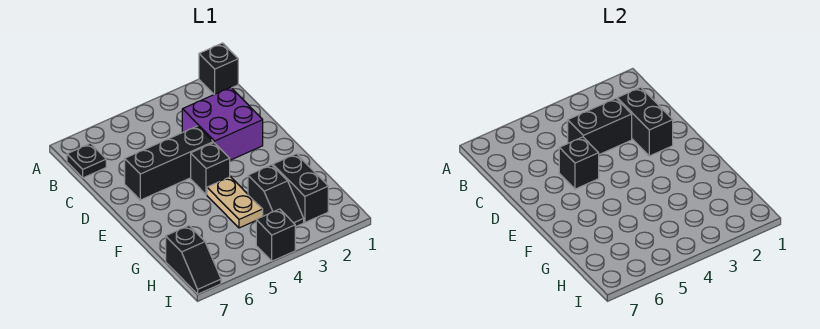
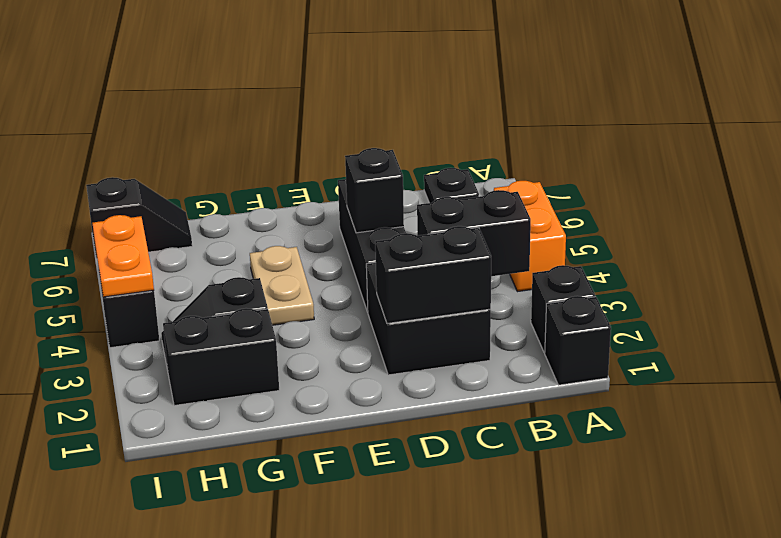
none -> orange brick A4:A5 level 1
purple brick C2:D3 level 1 -> black brick C2:D3 level 1
black brick C3:C4 level 2 -> black brick B3:C3 level 2
black brick E4 level 1 -> black brick A2 level 1
tan plate F4:G4 level 1 -> tan plate F4:F5 level 1
black slope H7:I7 level 1 top H -> black slope H7:I7 level 1 top I
none -> orange plate I4:I5 level 2

